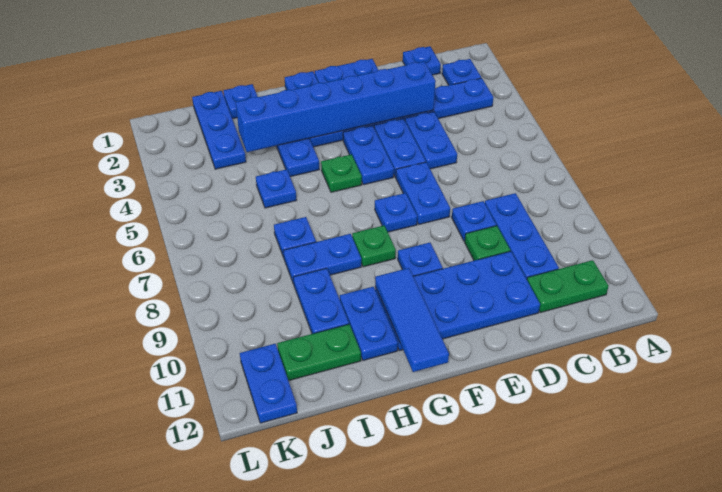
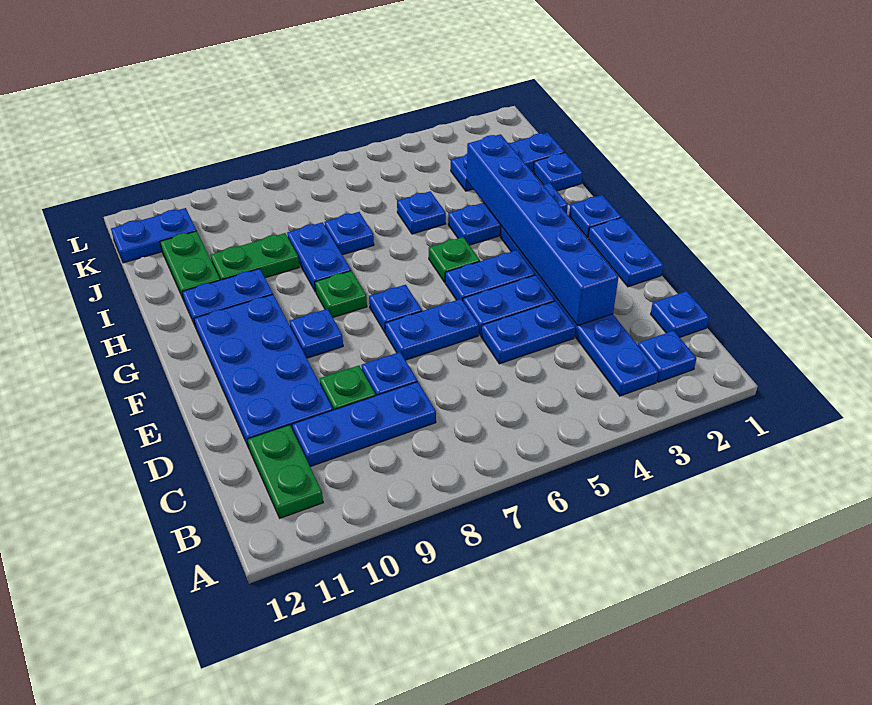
blue tile G10:G12 level 2 -> none
blue plate I9:I10 level 1 -> green plate I9:I10 level 1

